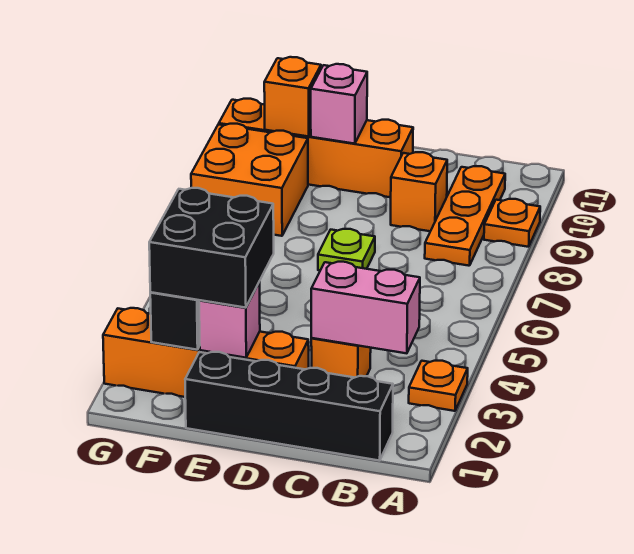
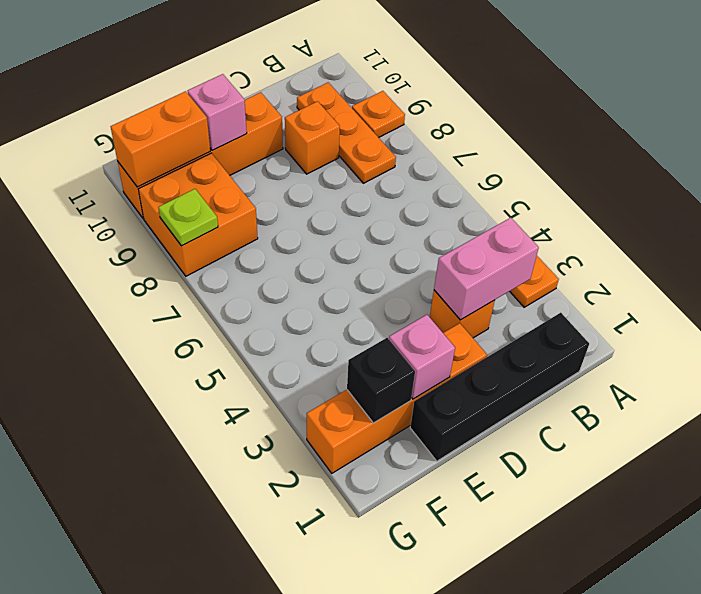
lime plate D7 level 1 -> lime plate G8 level 2
black brick E2:F3 level 3 -> none
orange brick F10 level 2 -> orange brick F10:G10 level 2

